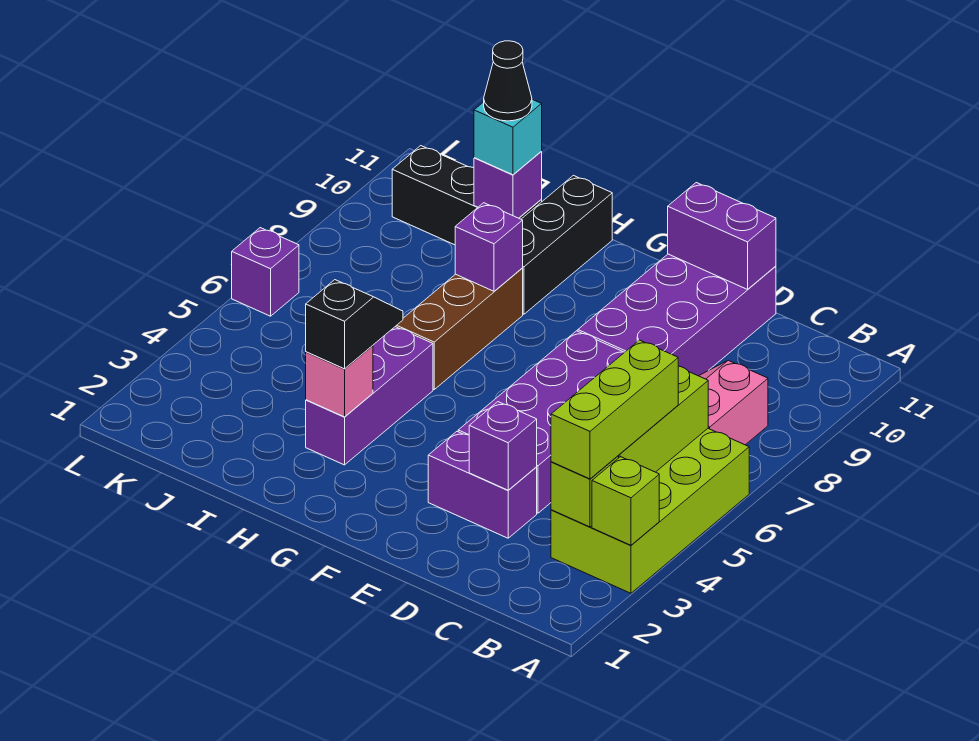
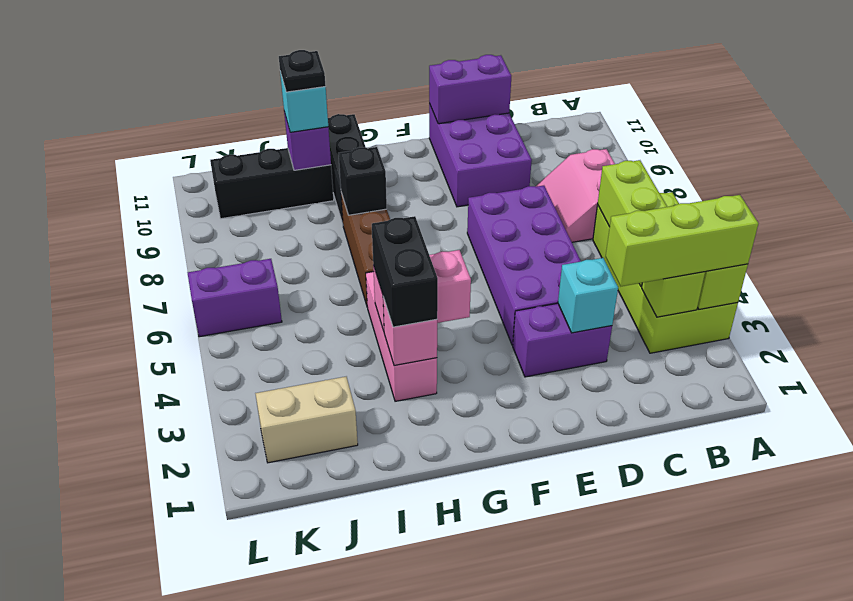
lime brick B3:B5 level 3 -> lime brick A3:C3 level 3
purple brick D3 level 2 -> cyan brick D3 level 2
purple brick D8:E11 level 1 -> purple brick D9:E11 level 1
none -> pink brick G4:H4 level 2
purple brick H3:H5 level 1 -> pink brick H3:H5 level 1
black slope H3:H4 level 3 top 3 -> black brick H3:H4 level 3
purple brick H8 level 2 -> black brick H8 level 2
black cone I10 level 4 -> black plate I10 level 4
none -> tan brick J2:K2 level 1
purple brick L6 level 1 -> purple brick K6:L6 level 1

